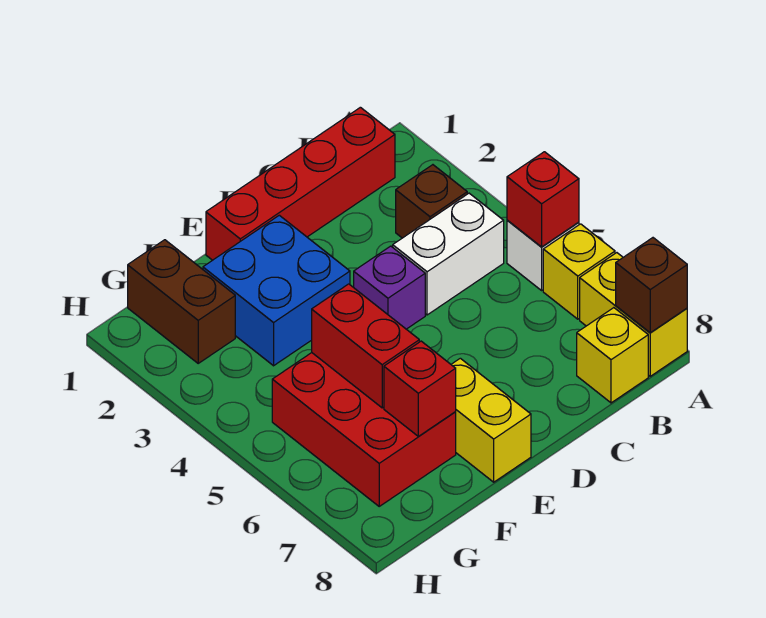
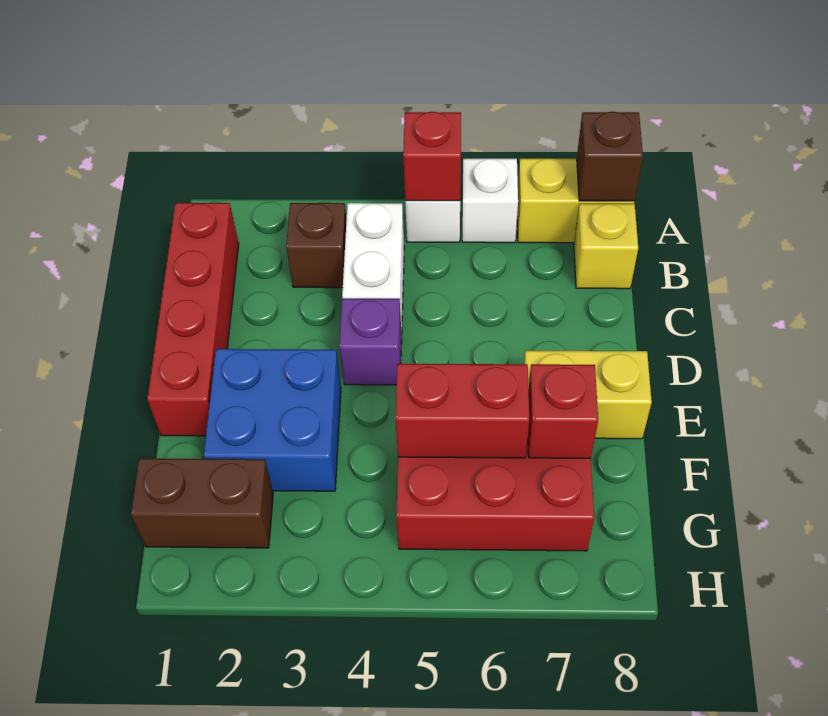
yellow brick A6 level 1 -> white brick A6 level 1

